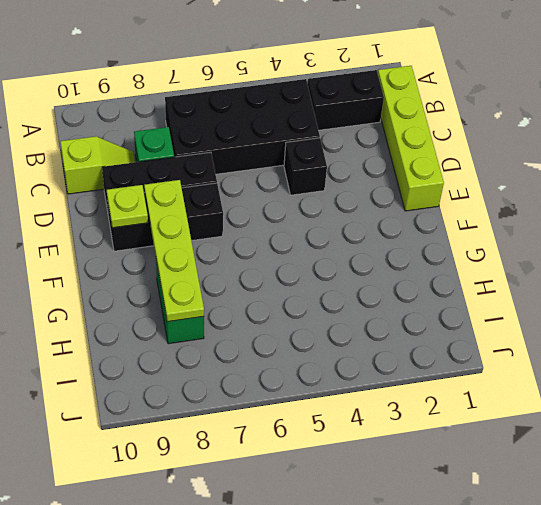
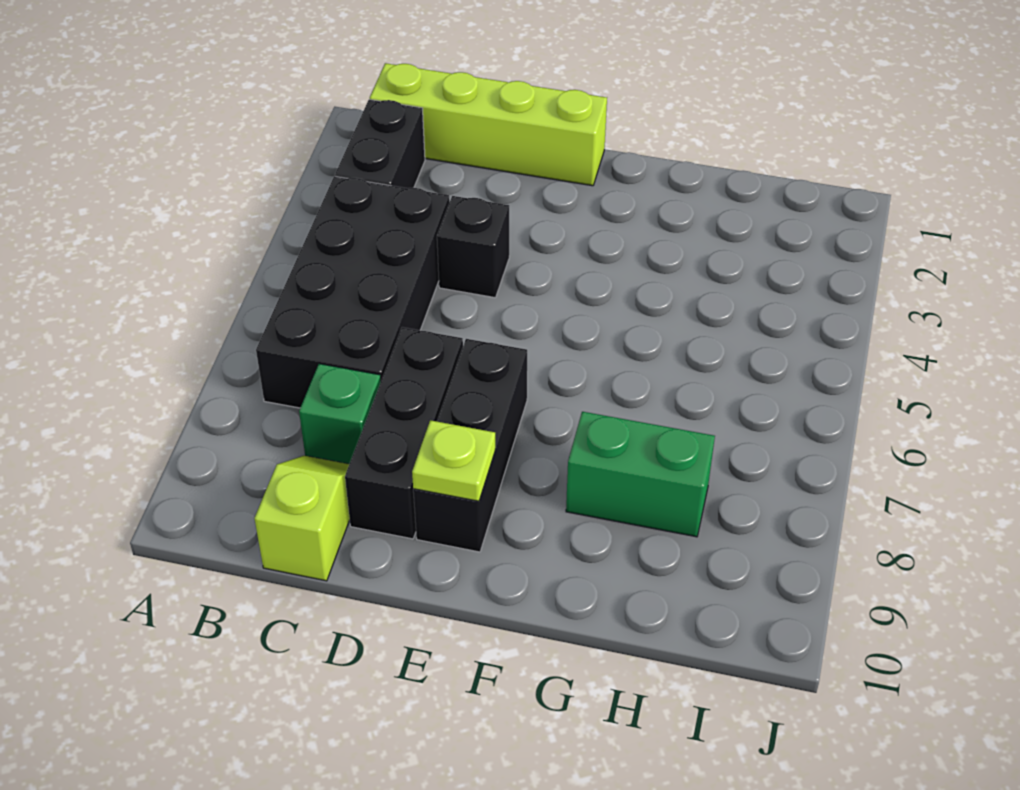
lime plate E8:H8 level 2 -> none

